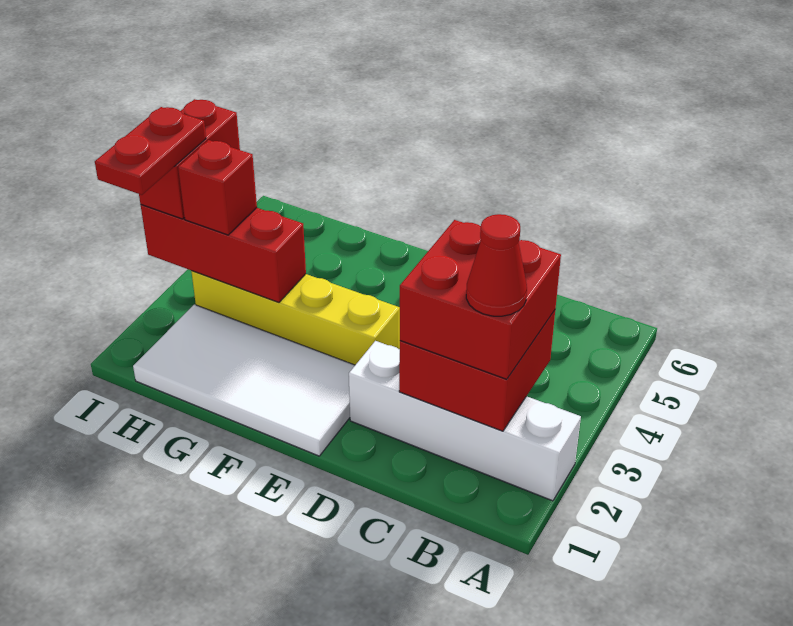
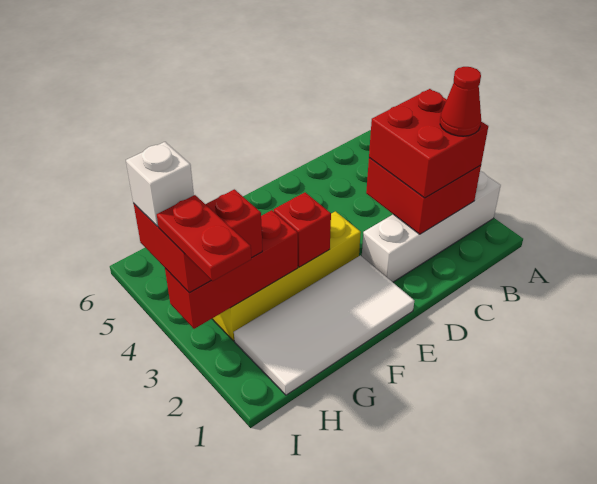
none -> red brick F3 level 2
none -> white brick I4 level 4

